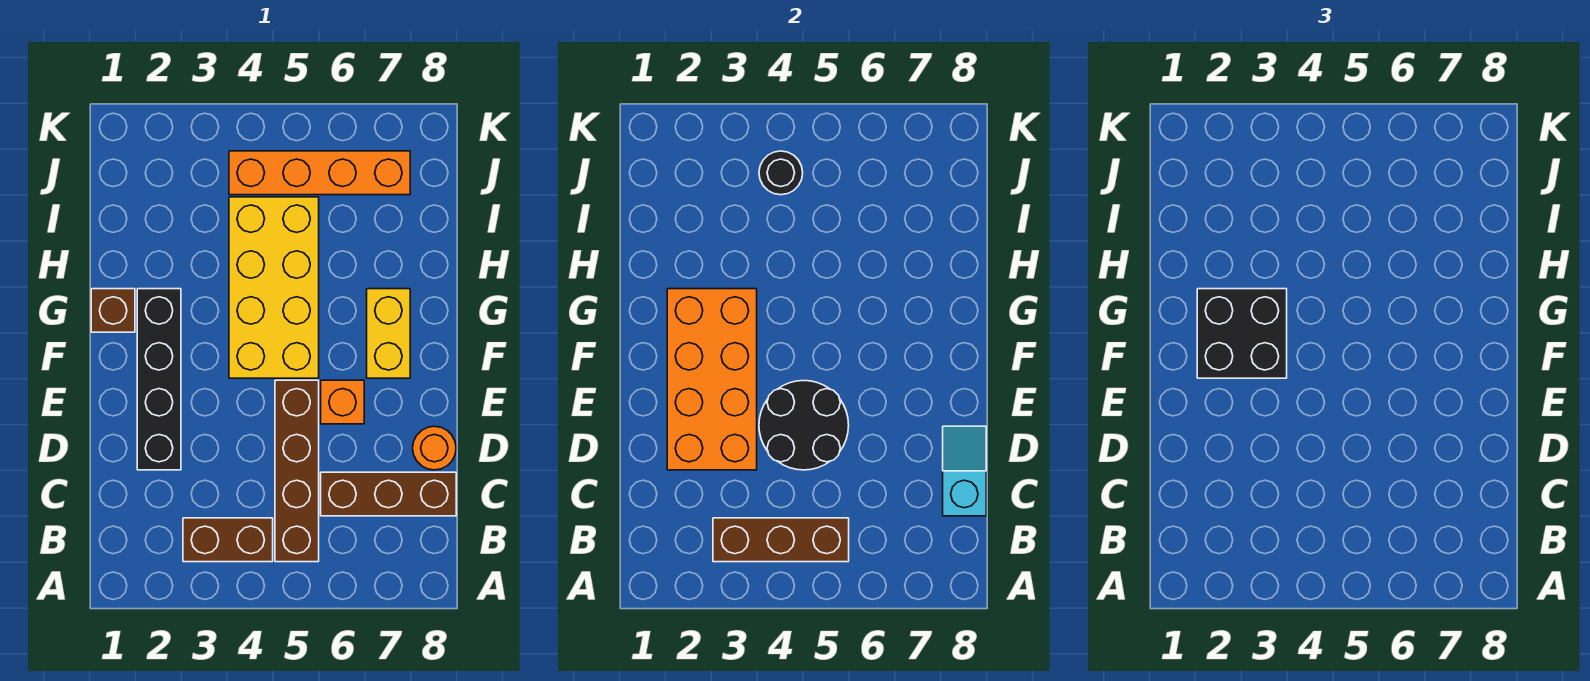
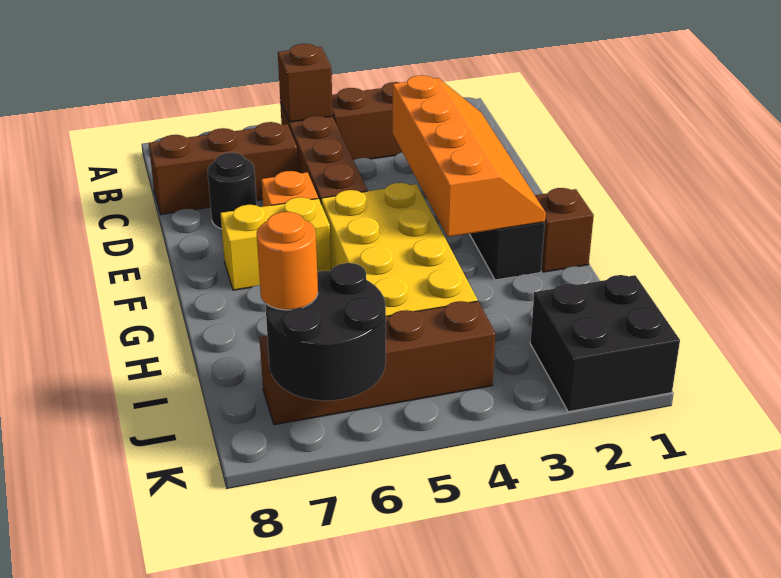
brown brick B3:B5 level 2 -> brown brick B5 level 2
cyan slope C8:D8 level 2 top C -> none
orange brick D2:G3 level 2 -> orange slope D2:G3 level 2 top 3
black round brick D4:E5 level 2 -> black round brick J6:K7 level 2
orange round brick D8 level 1 -> orange round brick J7 level 3
black brick F2:G3 level 3 -> black brick J1:K2 level 1
yellow brick F7:G7 level 1 -> yellow brick F6:F7 level 1
orange brick J4:J7 level 1 -> brown brick J4:J7 level 1
black round brick J4 level 2 -> black round brick D7 level 1

